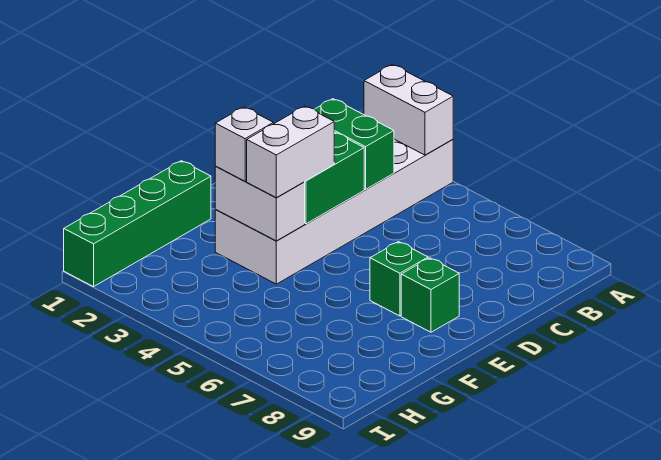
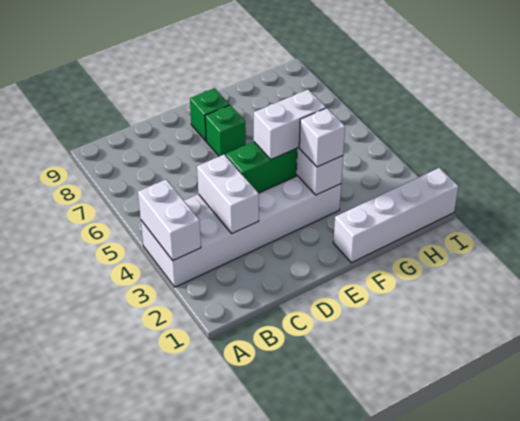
green brick C3:C4 level 2 -> white brick C3:C4 level 2
green brick F1:I1 level 1 -> white brick F1:I1 level 1

